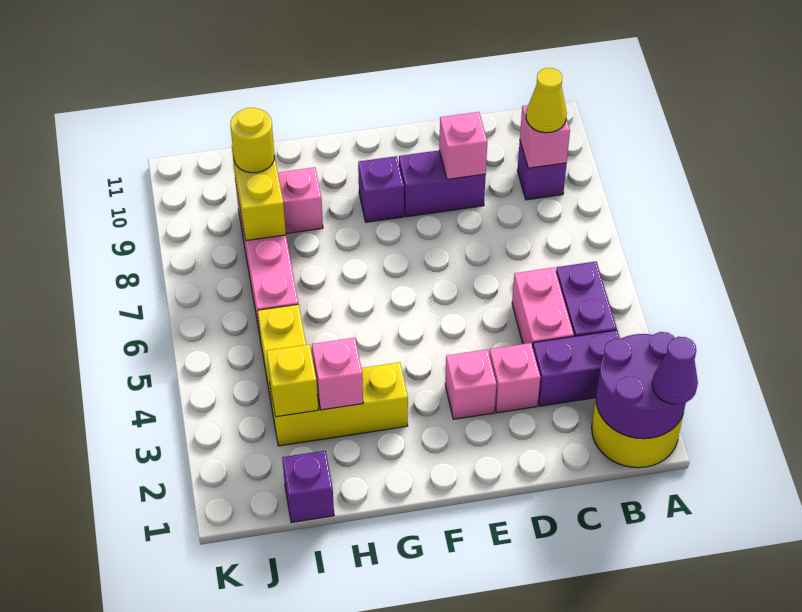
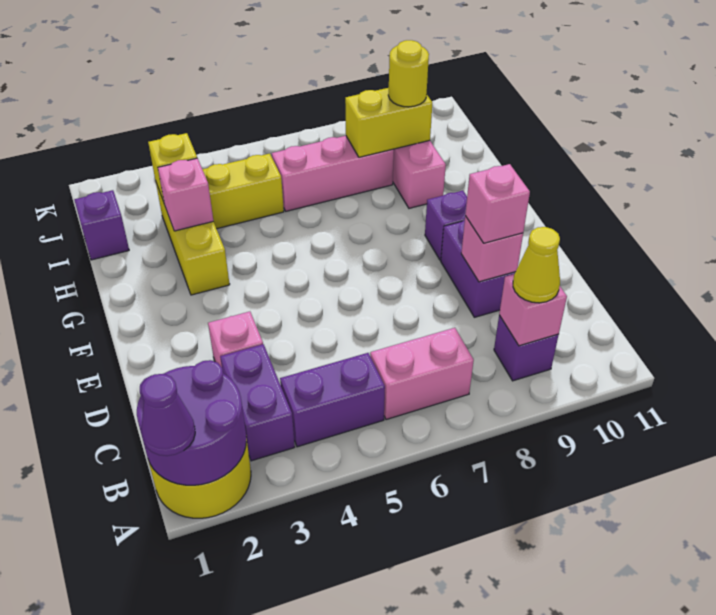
pink brick C4:C5 level 1 -> pink brick B6:B7 level 1
pink brick E3 level 1 -> pink brick D9 level 3

